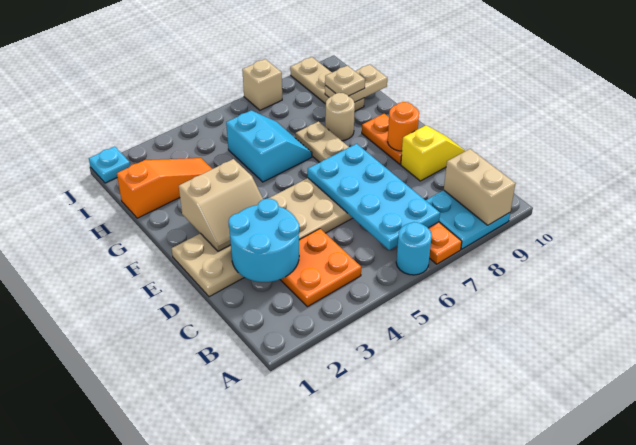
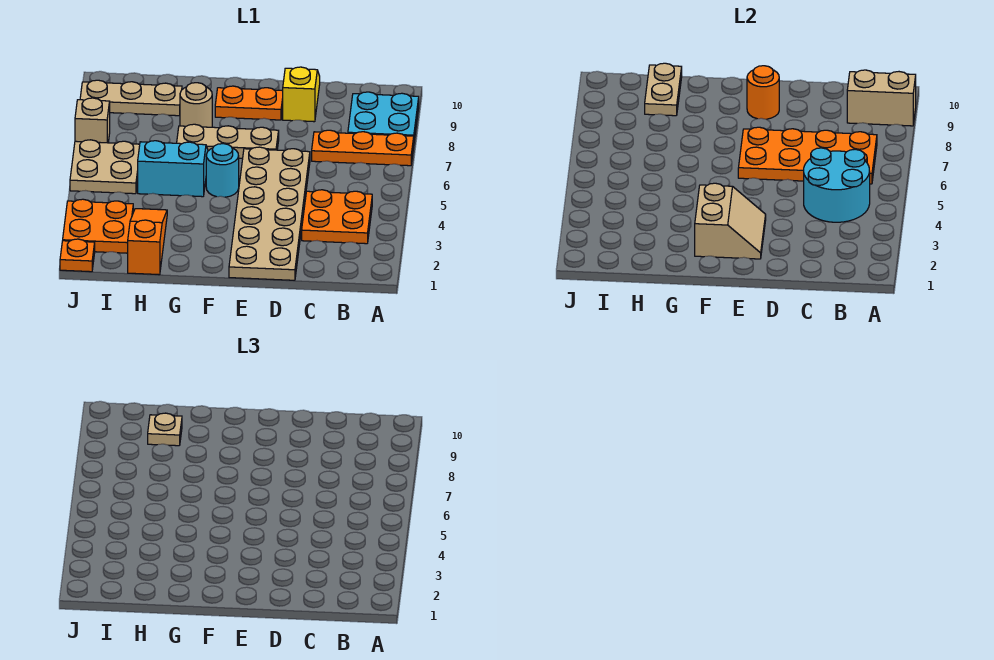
cyan round brick A6 level 1 -> cyan round brick F5 level 1
cyan plate B6:E7 level 2 -> orange plate B6:E7 level 2
cyan round brick C2:D3 level 2 -> cyan round brick B4:C5 level 2
none -> orange plate I2:J3 level 1
none -> tan plate I5:J6 level 1
cyan plate J1 level 1 -> orange plate J1 level 1

